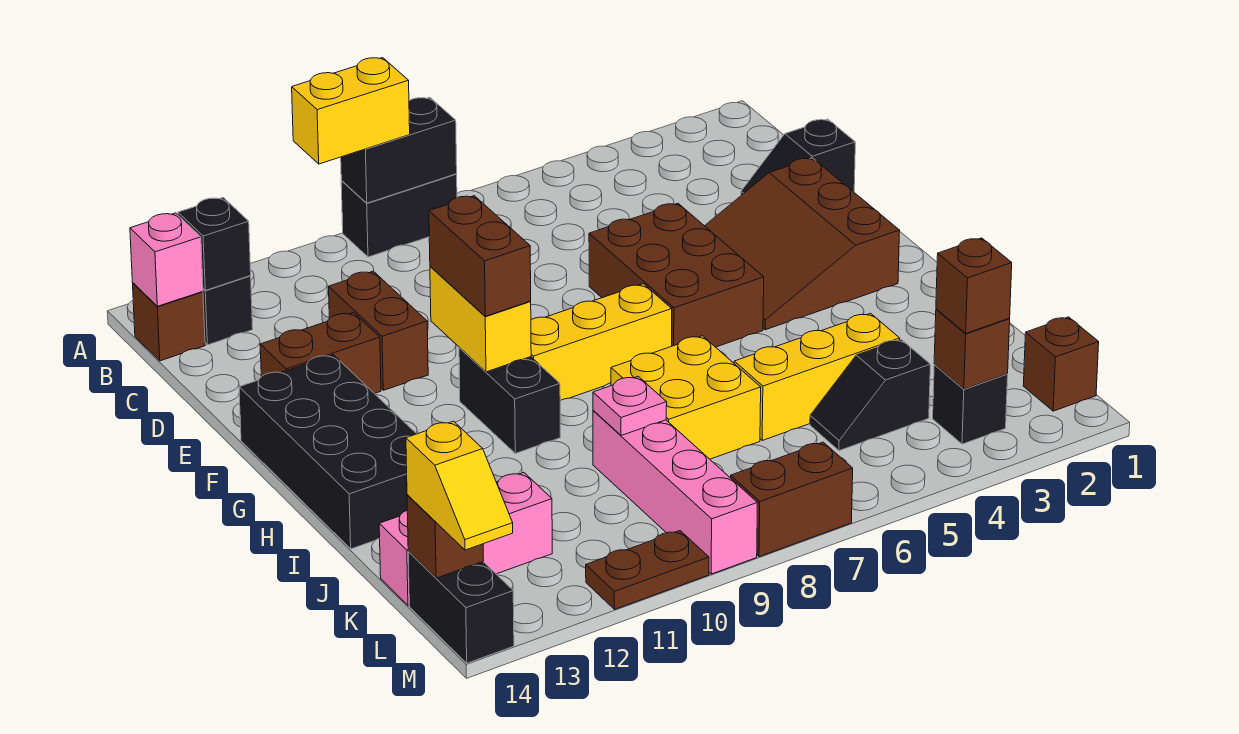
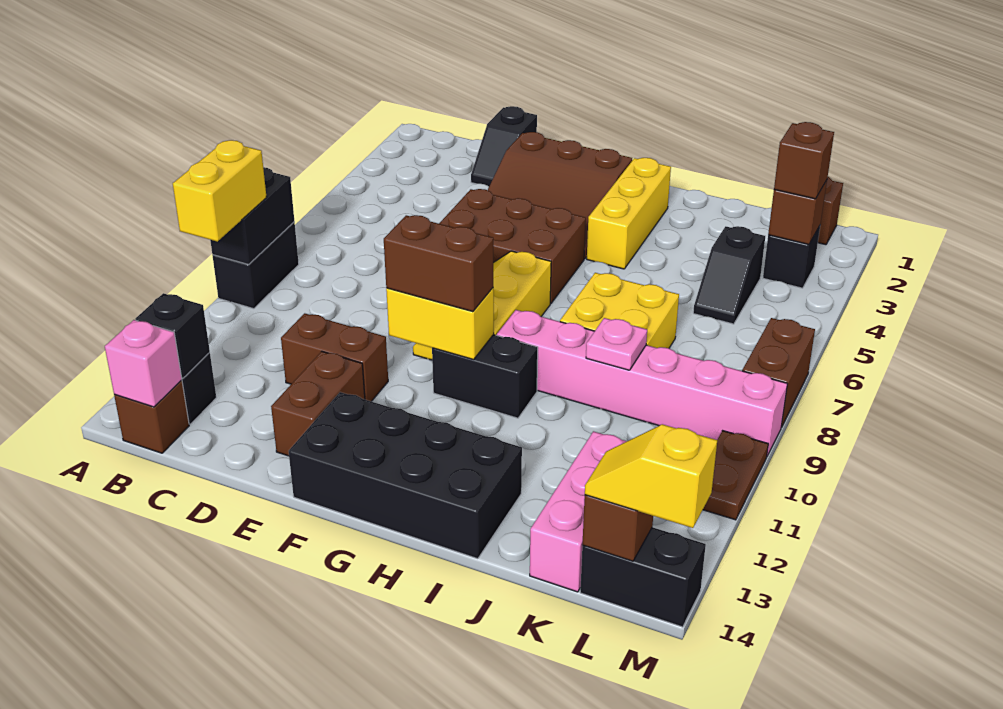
yellow brick J4:J6 level 1 -> yellow brick H2:H4 level 1
pink brick J9:M9 level 1 -> pink brick H9:M9 level 1
yellow slope L14:M14 level 3 top L -> yellow slope L14:M14 level 3 top M

